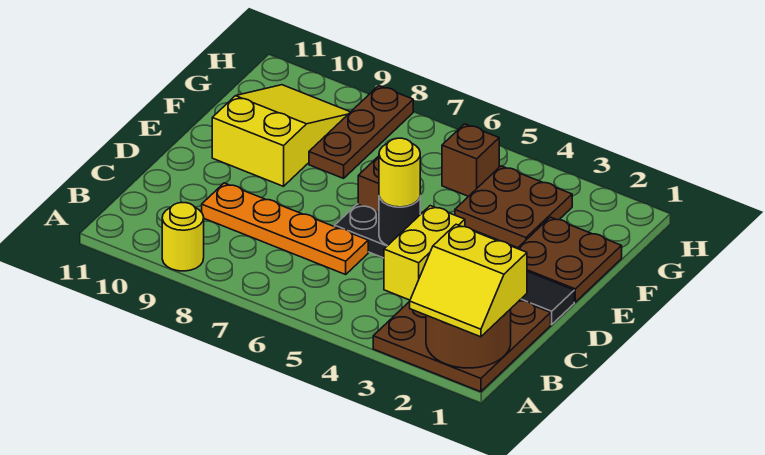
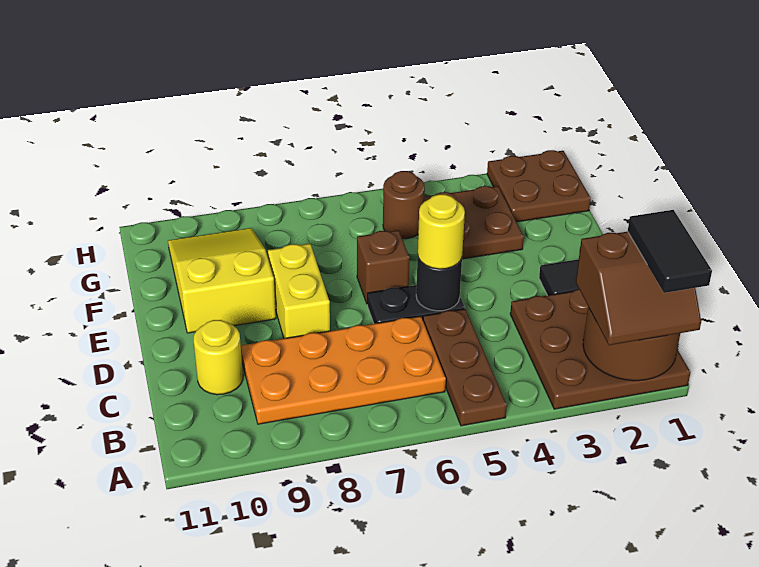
yellow slope A1:B2 level 3 top B -> brown slope A1:B2 level 3 top B
none -> black tile A1:B1 level 4
yellow round brick A9 level 1 -> yellow round brick C10 level 1
yellow brick C4:D4 level 1 -> yellow brick D8:E8 level 1
orange plate C6:C9 level 1 -> orange plate B6:C9 level 1
brown plate E1:F2 level 1 -> brown plate G1:H2 level 1
brown plate F8:H8 level 1 -> brown plate A5:C5 level 1
brown brick G5 level 1 -> brown round brick G5 level 1

